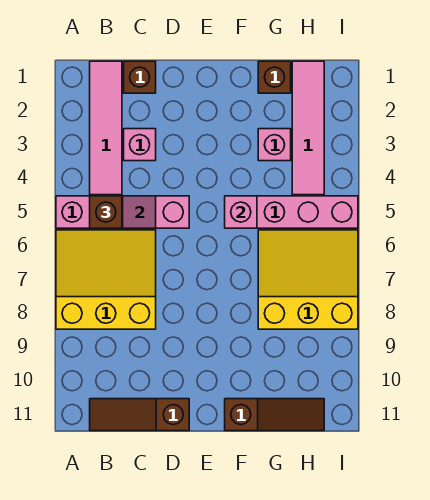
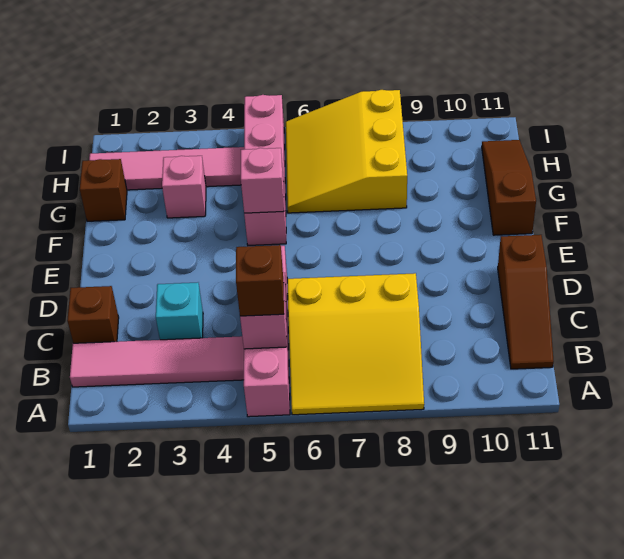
yellow slope A6:C8 level 1 top 8 -> yellow slope A6:C8 level 1 top C
pink brick C3 level 1 -> cyan brick C3 level 1

